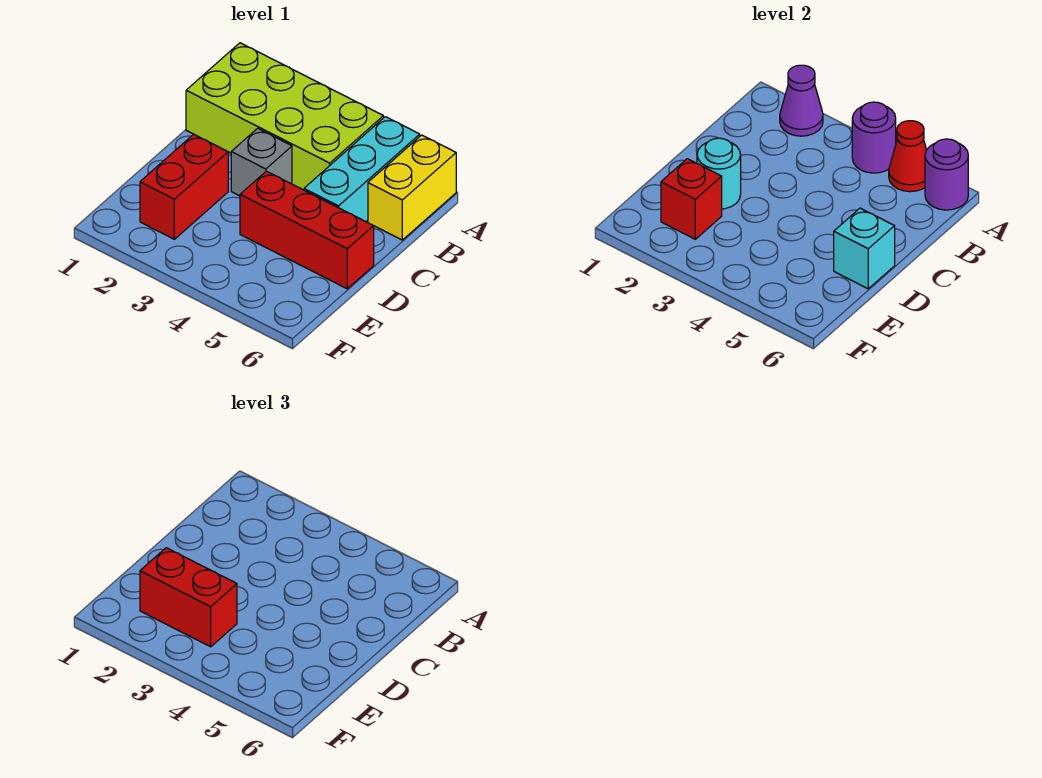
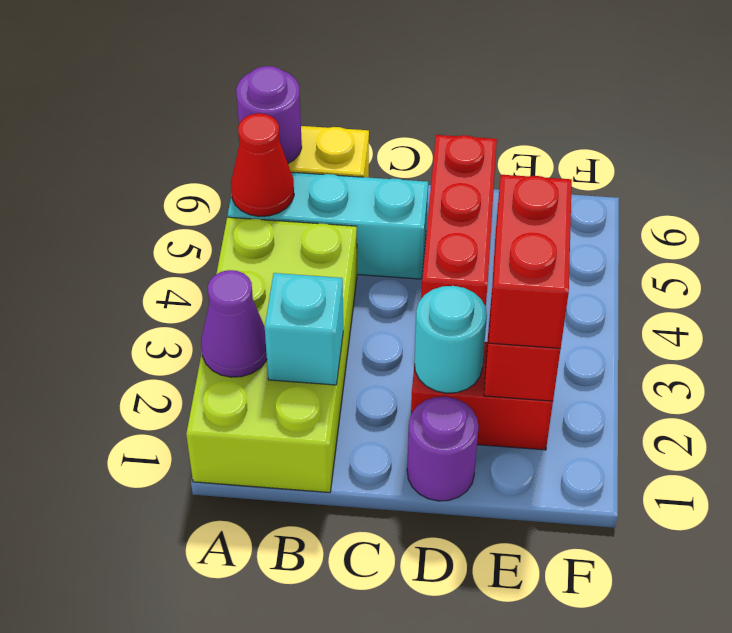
purple round brick A4 level 2 -> purple round brick D1 level 1
grey brick C3 level 1 -> none
cyan brick D6 level 2 -> cyan brick B2 level 2

